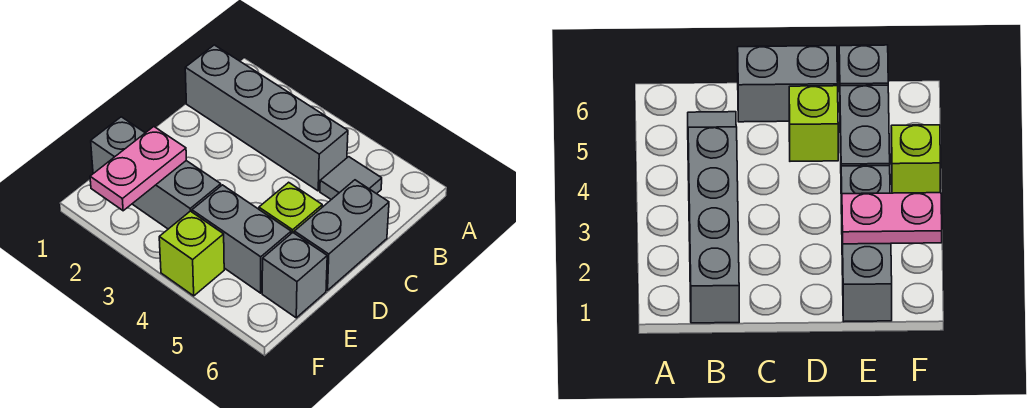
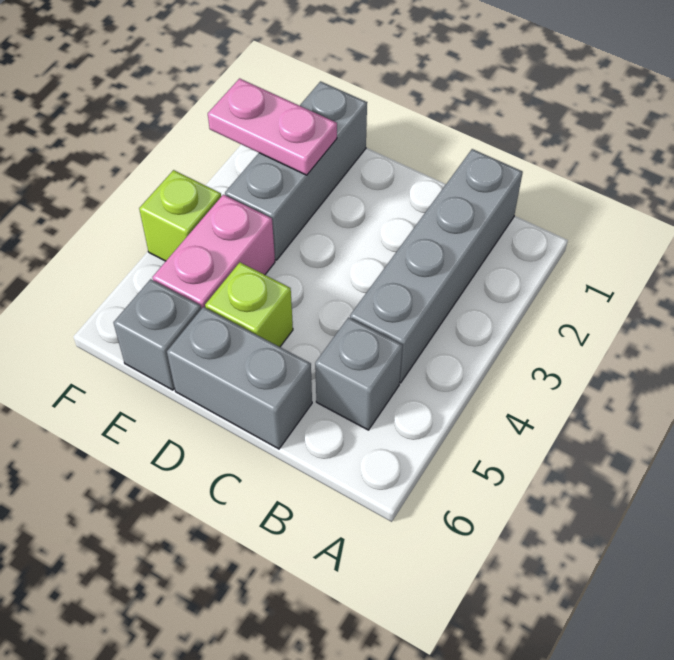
grey tile B5 level 1 -> grey brick B5 level 1
grey brick E4:E5 level 1 -> pink brick E4:E5 level 1

